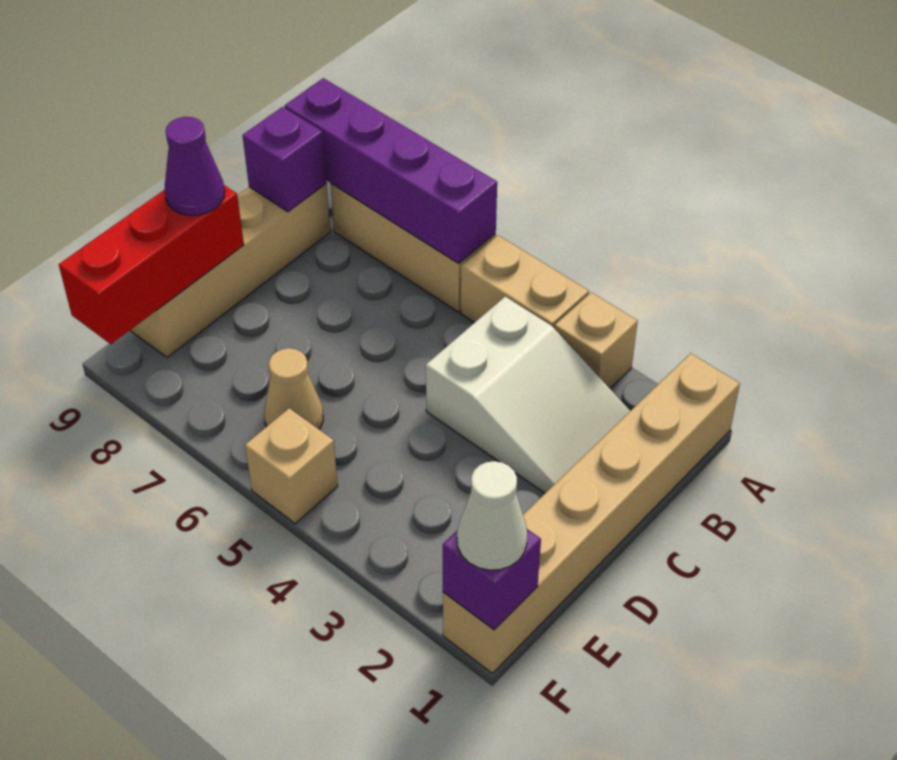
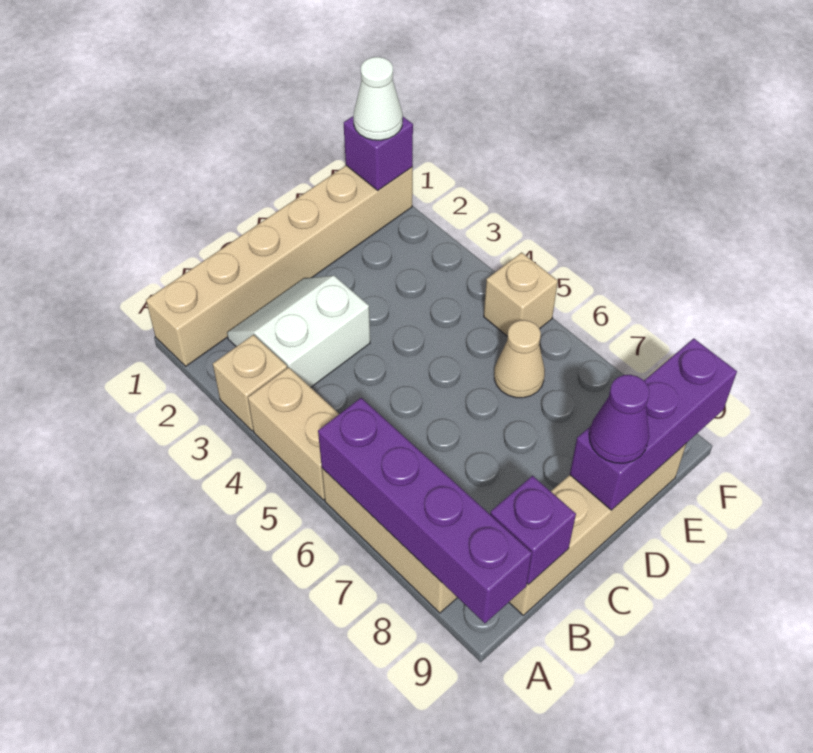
white slope B2:C4 level 1 top 4 -> white slope B2:C3 level 1 top 3
red brick D9:F9 level 2 -> purple brick D9:F9 level 2

